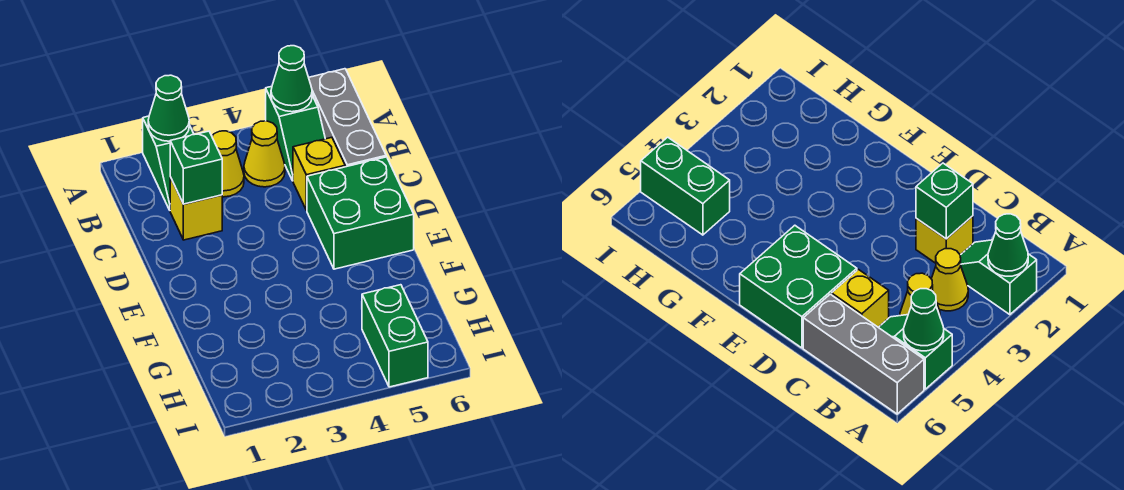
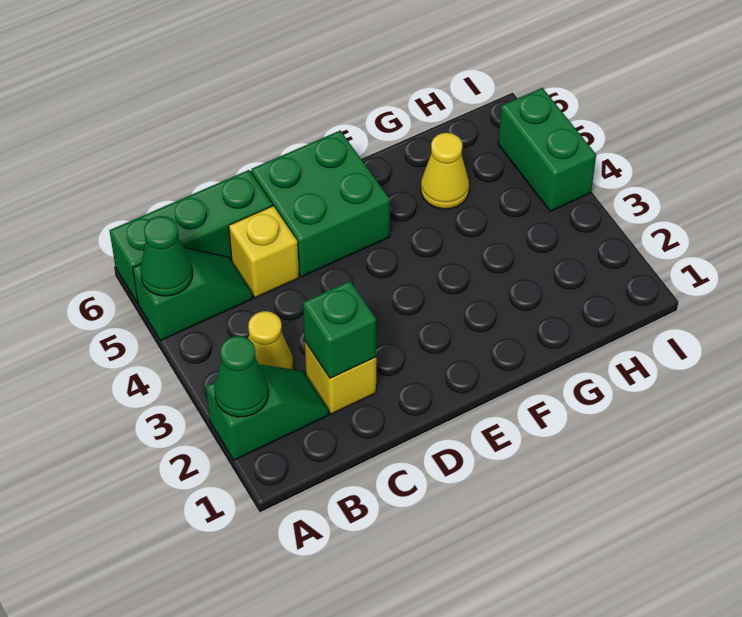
grey brick A6:C6 level 1 -> green brick A6:C6 level 1
yellow cone B4 level 1 -> yellow cone G5 level 1
green brick H5:I5 level 1 -> green brick I4:I5 level 1

